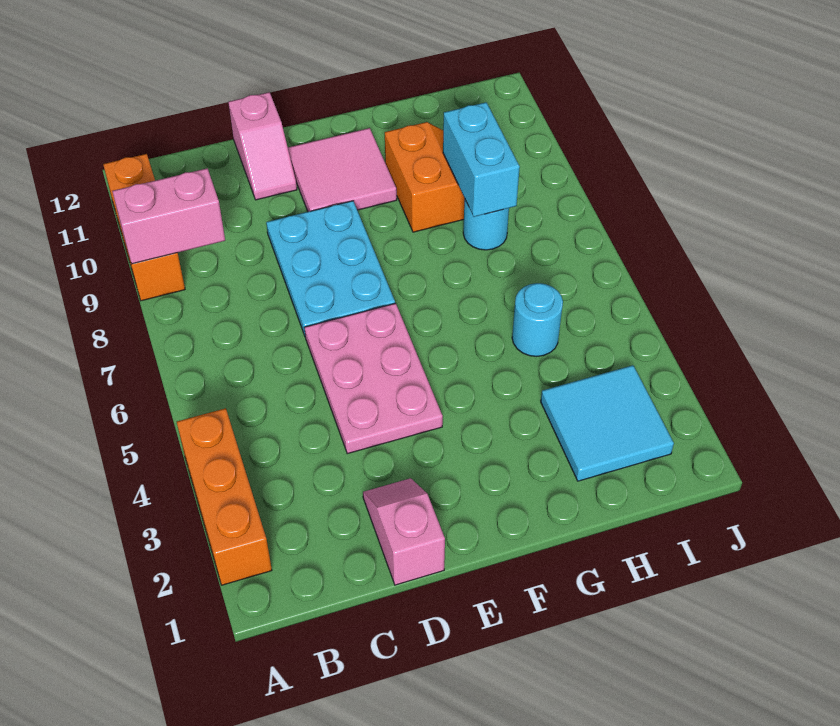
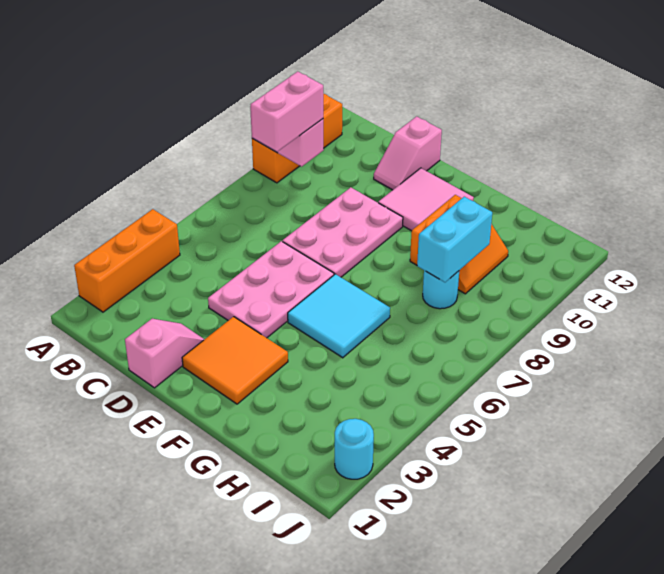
none -> pink brick B8:B9 level 3
cyan plate D7:E9 level 1 -> pink plate D7:E9 level 1
none -> orange tile E2:F3 level 1
cyan tile H2:I3 level 1 -> cyan tile F5:G6 level 1
cyan round brick H5 level 1 -> cyan round brick J2 level 1

